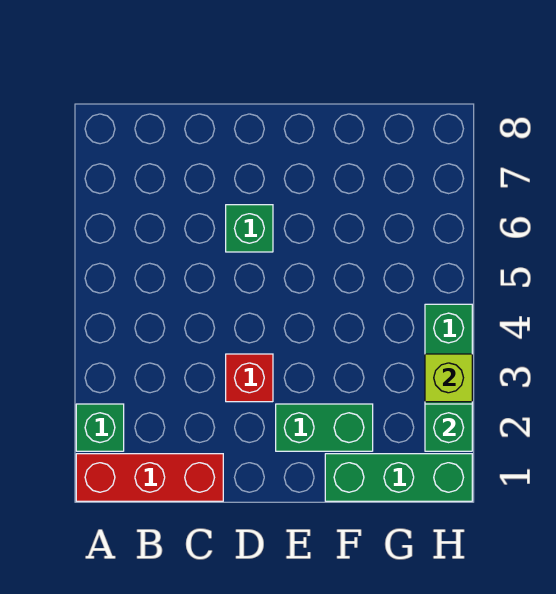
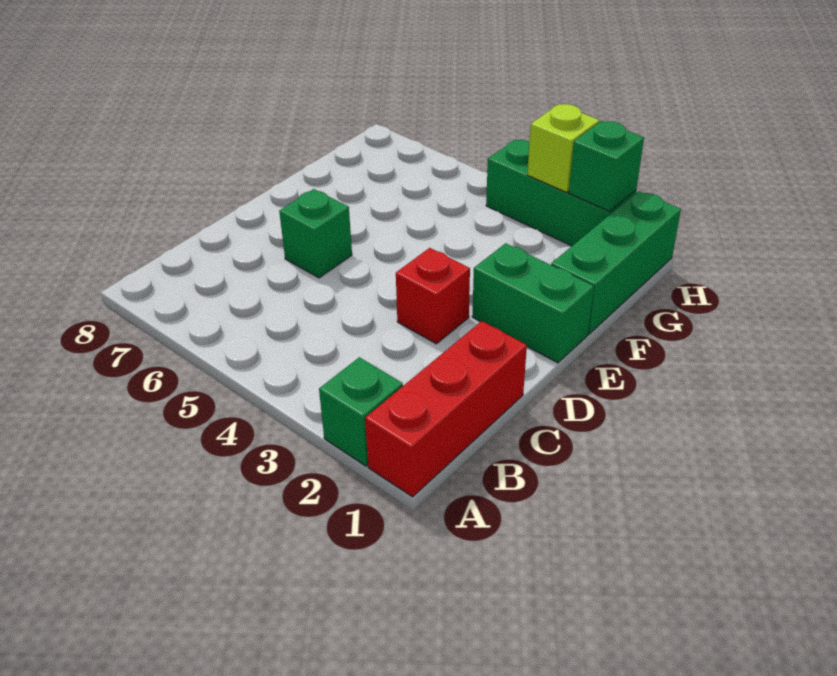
green brick E2:F2 level 1 -> green brick E1:E2 level 1

